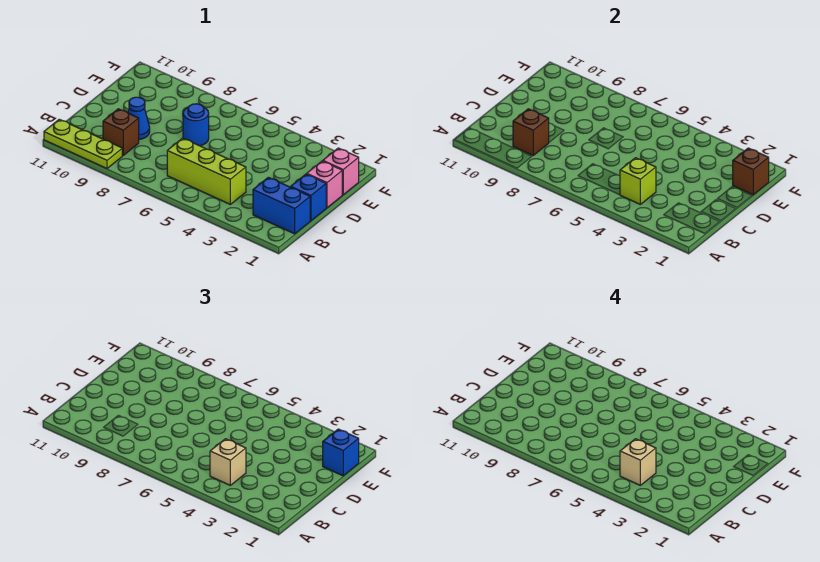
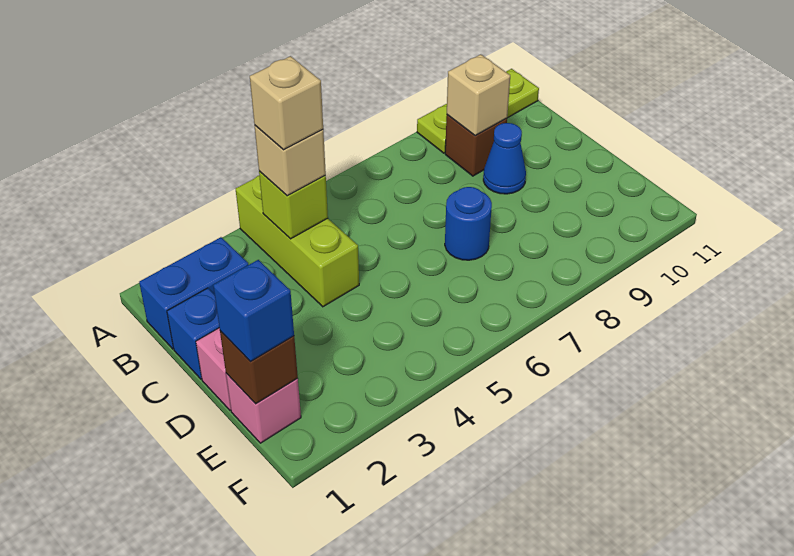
lime brick B4:B6 level 1 -> lime brick A4:C4 level 1
brown brick B9 level 2 -> tan brick B9 level 2

